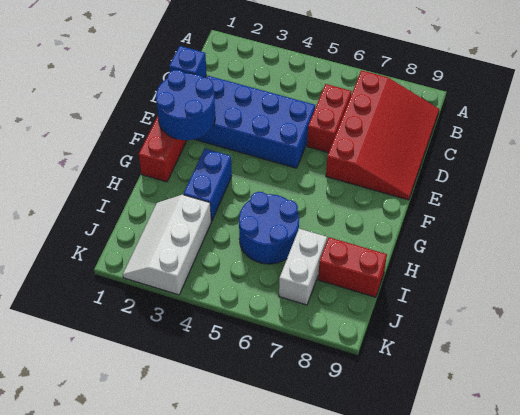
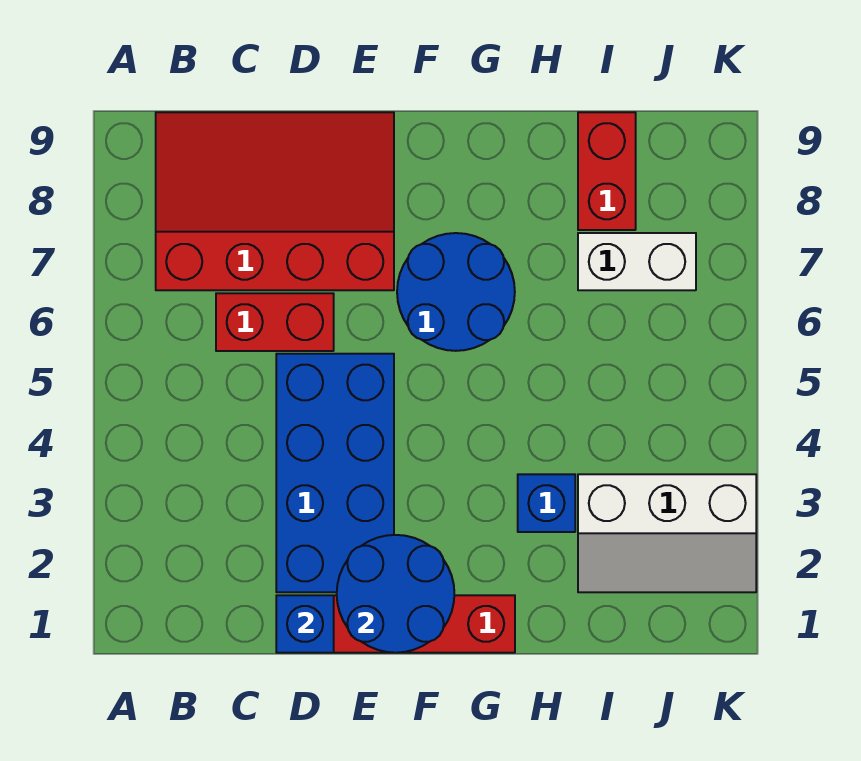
blue brick G3:H3 level 1 -> blue brick H3 level 1
blue round brick H5:I6 level 1 -> blue round brick F6:G7 level 1

